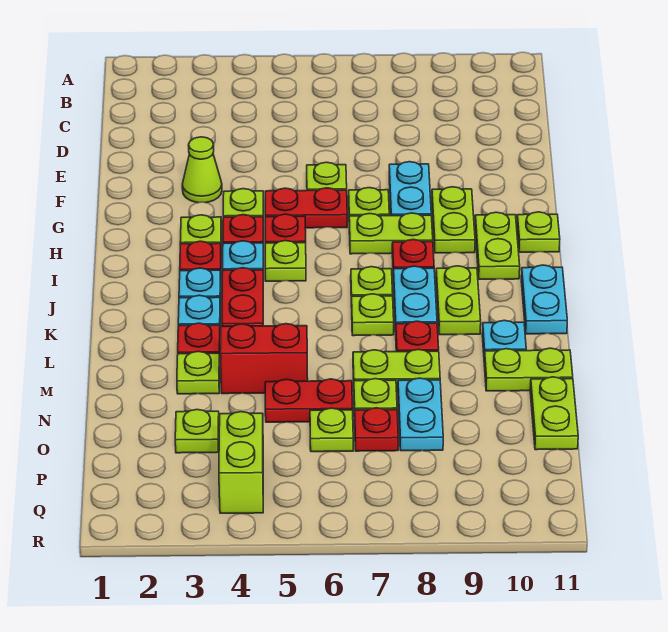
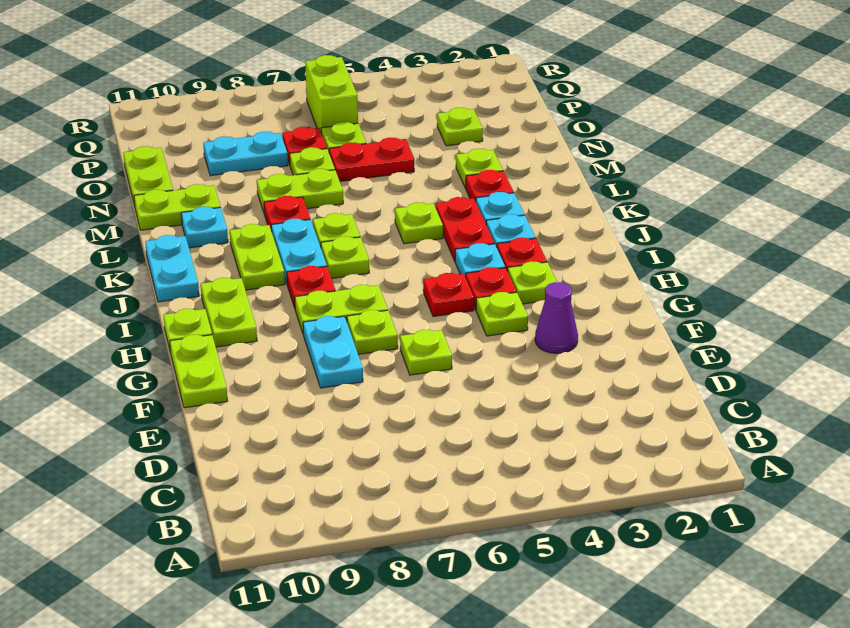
lime cone F3 level 1 -> purple cone F3 level 1
red plate G5:G6 level 1 -> none
lime plate G9:H9 level 1 -> lime plate F11:G11 level 1
lime plate I5 level 1 -> lime plate K5 level 1
red brick M4:M5 level 1 -> none
cyan plate N8:O8 level 1 -> cyan plate O8:O9 level 1
lime brick P4:Q4 level 1 -> lime brick P6:Q6 level 1

